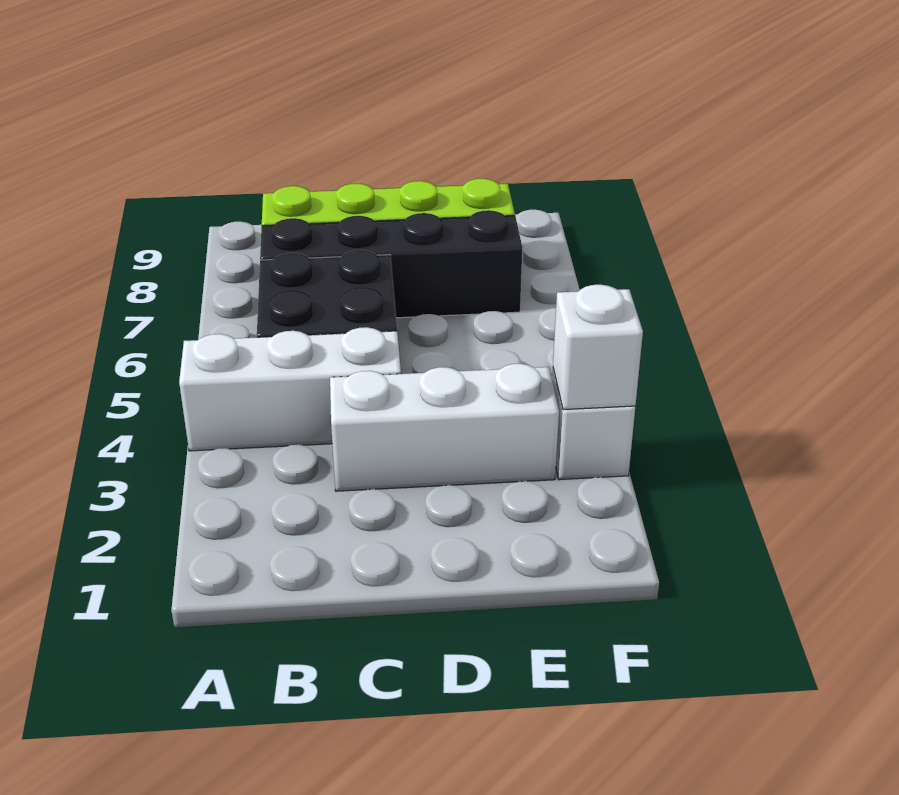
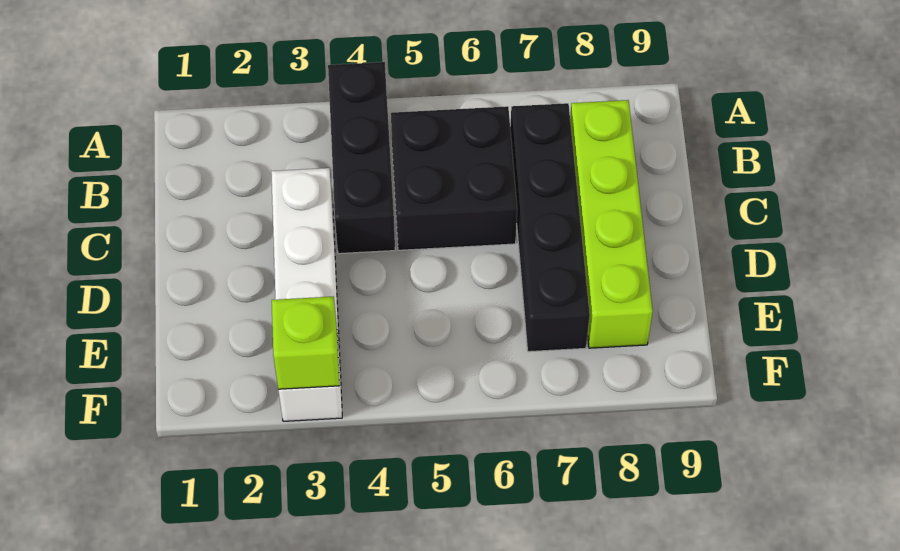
white brick A4:C4 level 1 -> black brick A4:C4 level 1
white brick F3 level 2 -> lime brick F3 level 2

